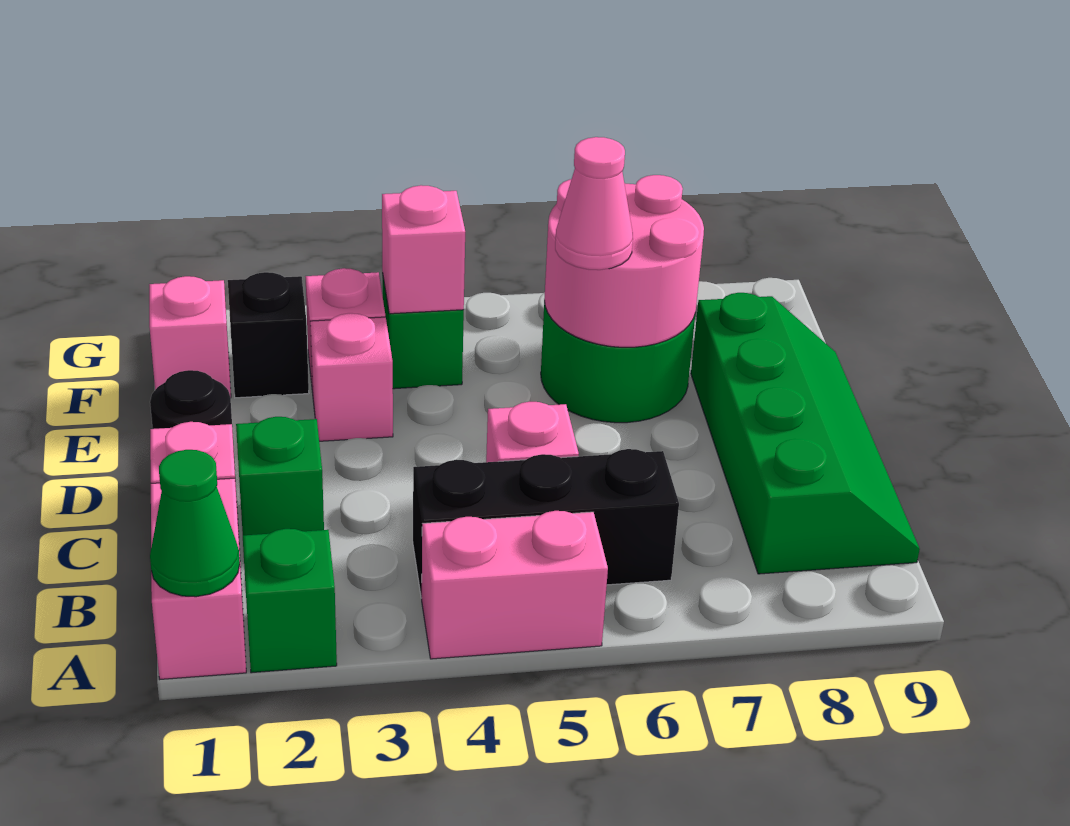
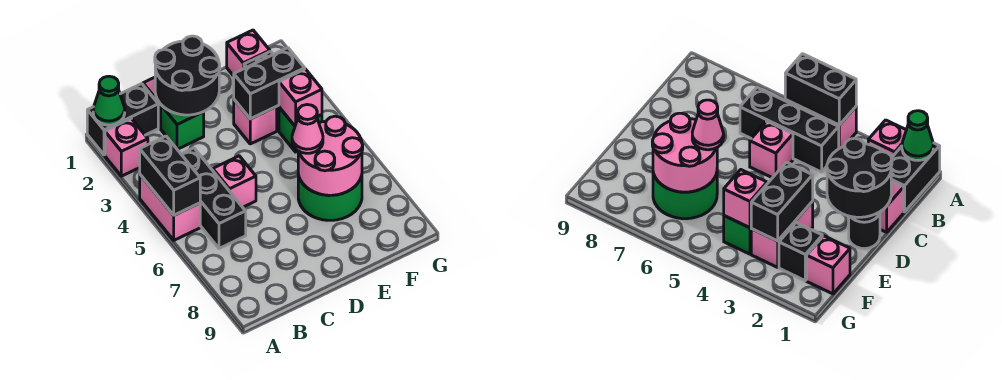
pink brick A1:B1 level 1 -> black brick A1:B1 level 1
green brick A2 level 1 -> pink brick A2 level 1
none -> black brick A4:A5 level 2
green slope B8:E9 level 1 top 8 -> none
none -> black round brick C1:D2 level 2
none -> black brick E3:F3 level 2

